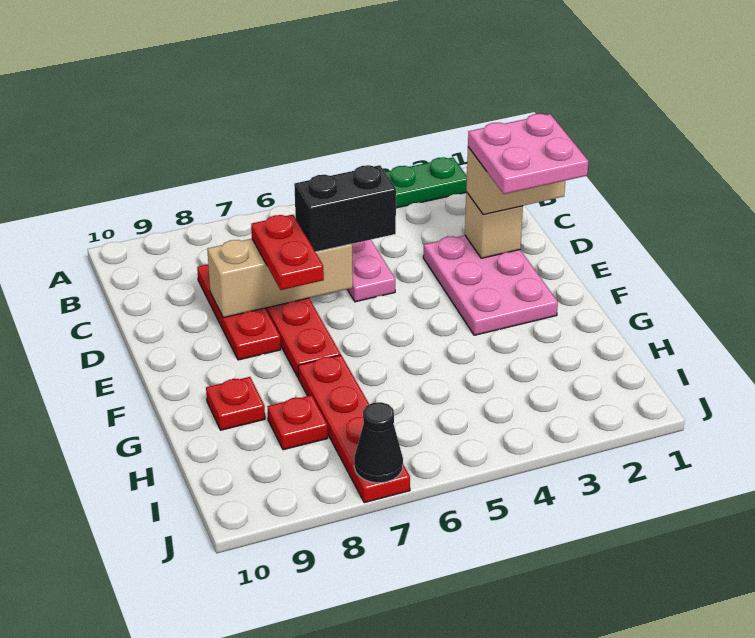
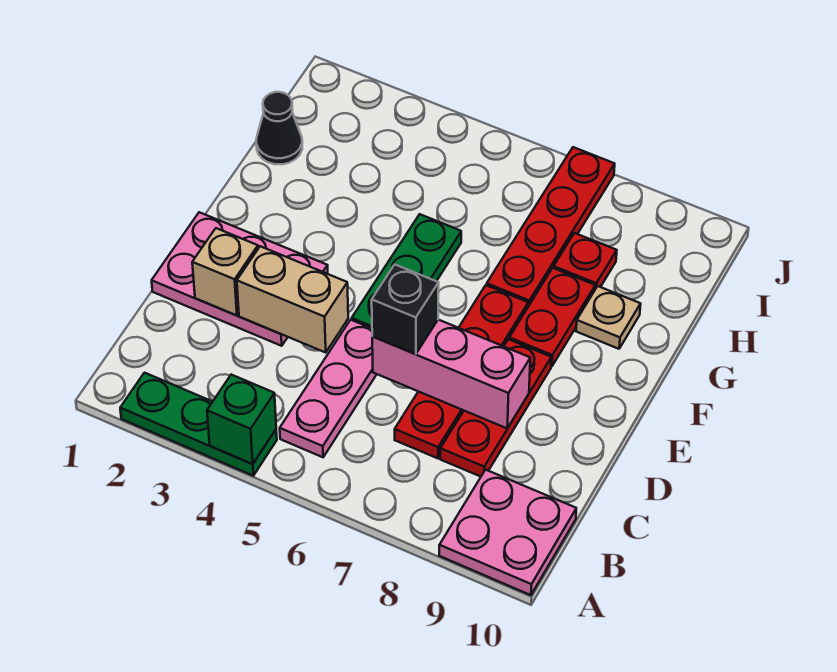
none -> green brick A4 level 2
tan brick D1:D2 level 3 -> tan brick D3:D4 level 2
pink plate D1:E2 level 4 -> pink plate A9:B10 level 1
pink plate D2:F3 level 1 -> pink plate D1:E3 level 1
black brick D5:D6 level 3 -> black brick D6 level 3
tan brick D6:D8 level 2 -> pink brick D6:D8 level 2
red plate D7:E7 level 3 -> red plate F8:G8 level 1
none -> green plate E5:G5 level 1
red plate G9 level 1 -> tan plate G9 level 1
black cone J7 level 2 -> black cone H1 level 1

